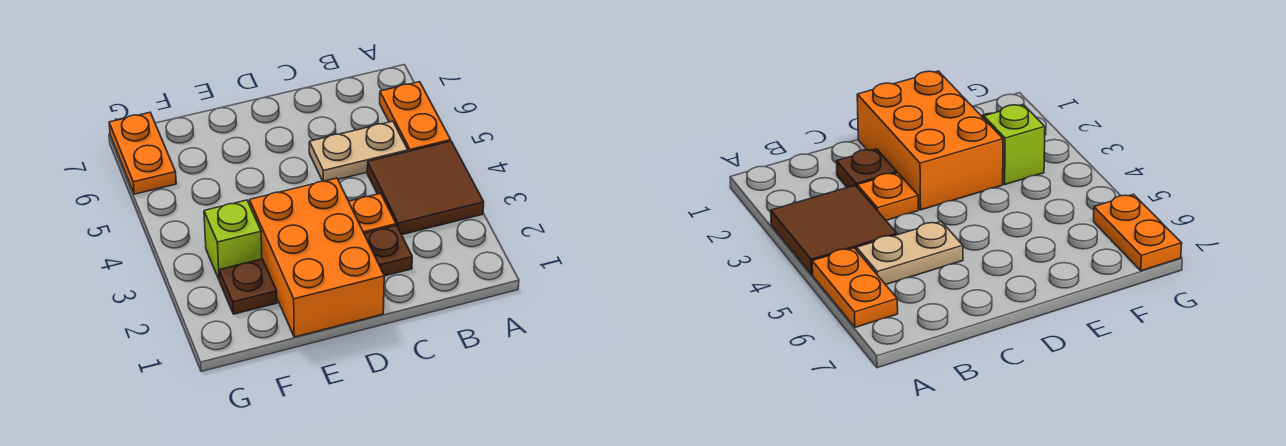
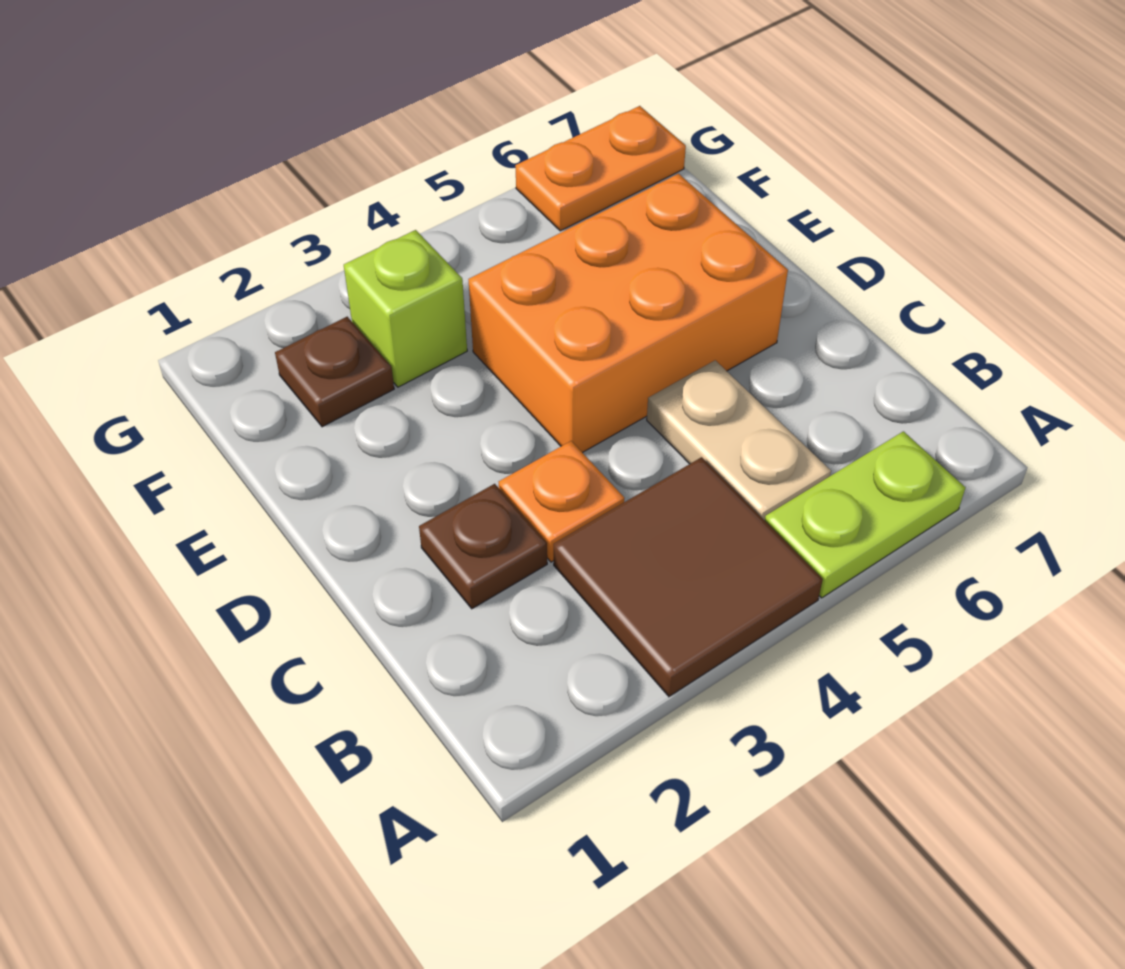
orange plate A5:A6 level 1 -> lime plate A5:A6 level 1
orange brick D1:E3 level 1 -> orange brick D4:E6 level 1

